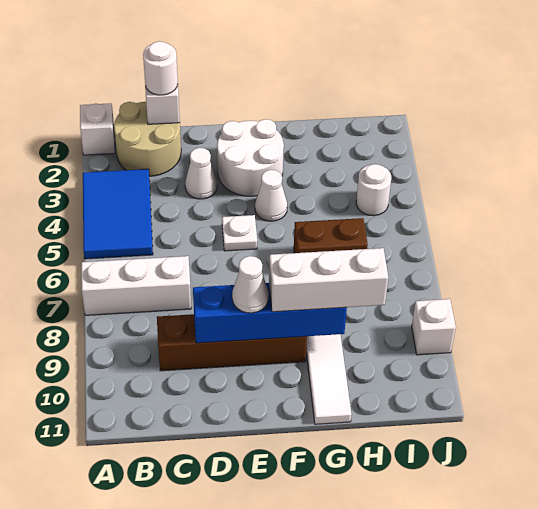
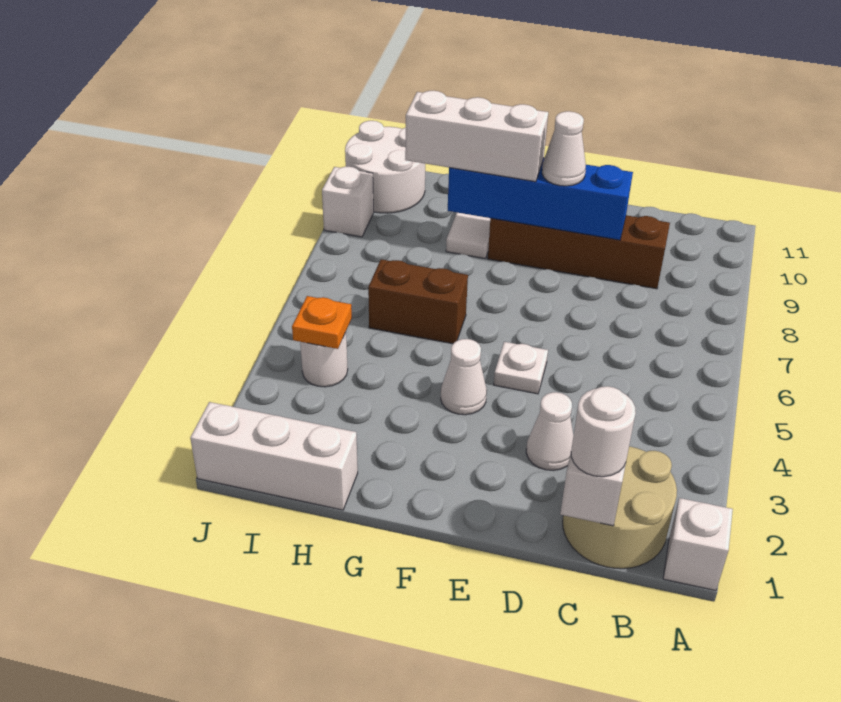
blue tile A3:B5 level 1 -> none
white brick A7:C7 level 1 -> white brick H1:J1 level 1
white round brick E2:F3 level 1 -> white round brick I10:J11 level 1
none -> orange plate I4 level 2

